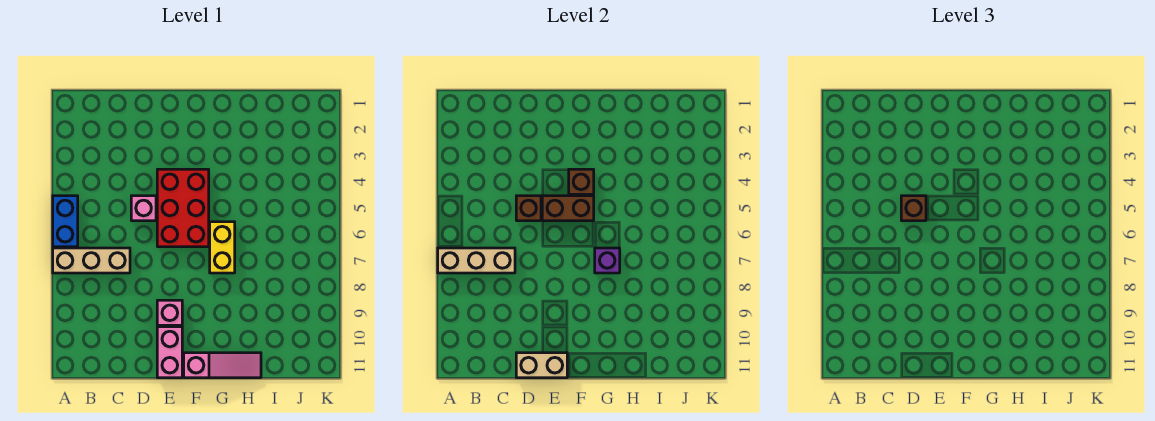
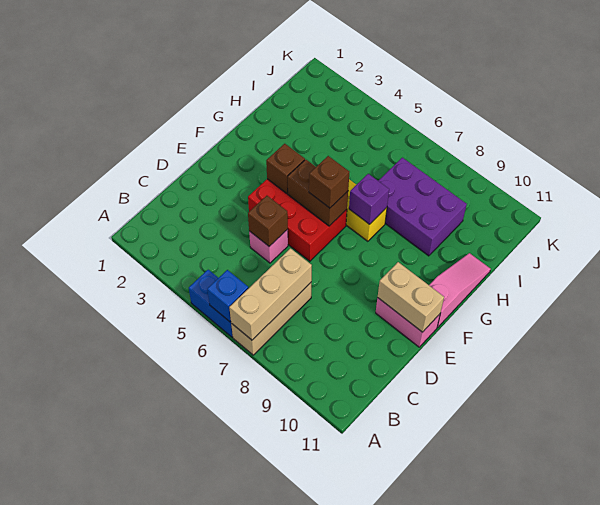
none -> blue brick A6 level 2
brown brick D5 level 3 -> brown brick F6 level 3
tan brick D11:E11 level 2 -> tan brick E10:E11 level 2
brown brick E5:F5 level 2 -> brown brick F5:F6 level 2
pink brick E9 level 1 -> none
none -> purple brick H7:I9 level 1

